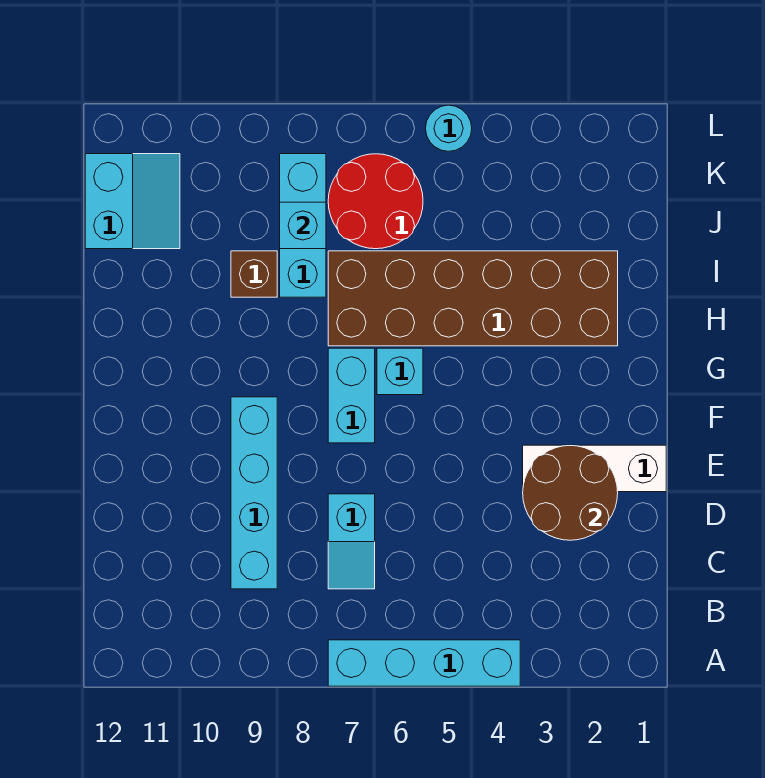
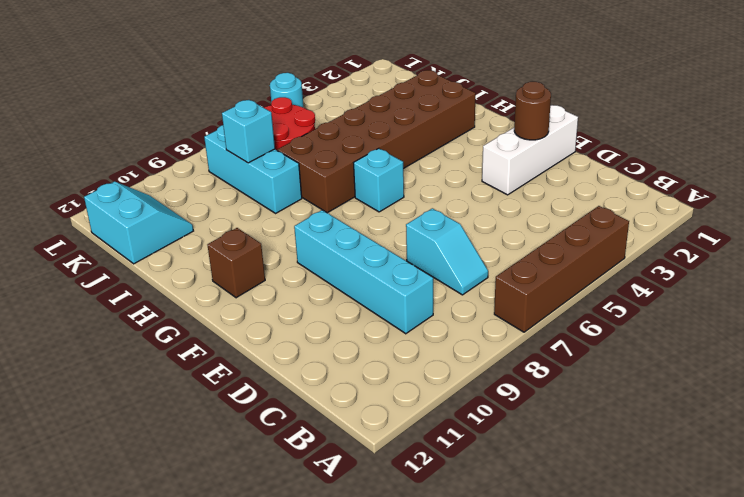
cyan brick A4:A7 level 1 -> brown brick A4:A7 level 1
brown round brick D2:E3 level 2 -> brown round brick E2 level 2
cyan brick F7:G7 level 1 -> none
brown brick I9 level 1 -> brown brick G11 level 1

